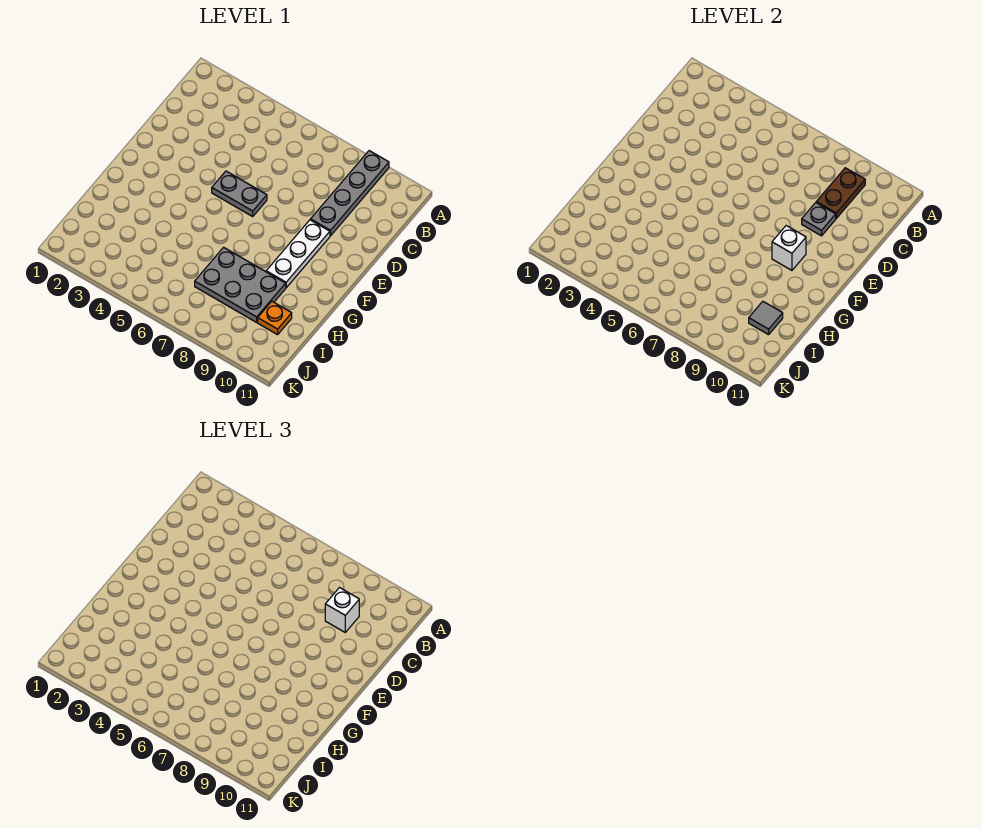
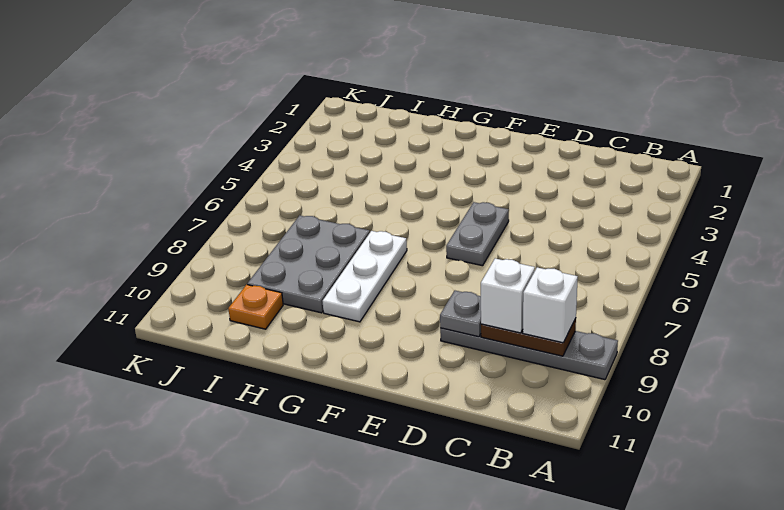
white plate E9:G9 level 1 -> white plate G7:G9 level 1
white brick F9 level 2 -> white brick B9 level 3
grey tile I10 level 2 -> none

